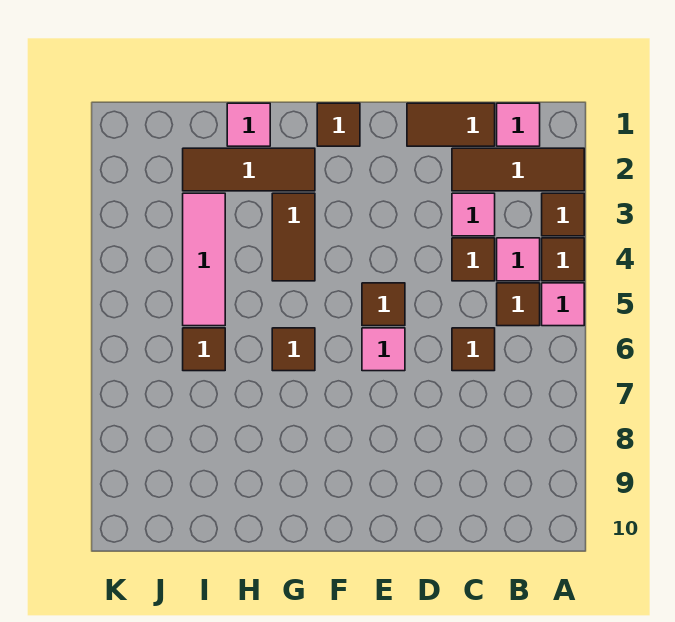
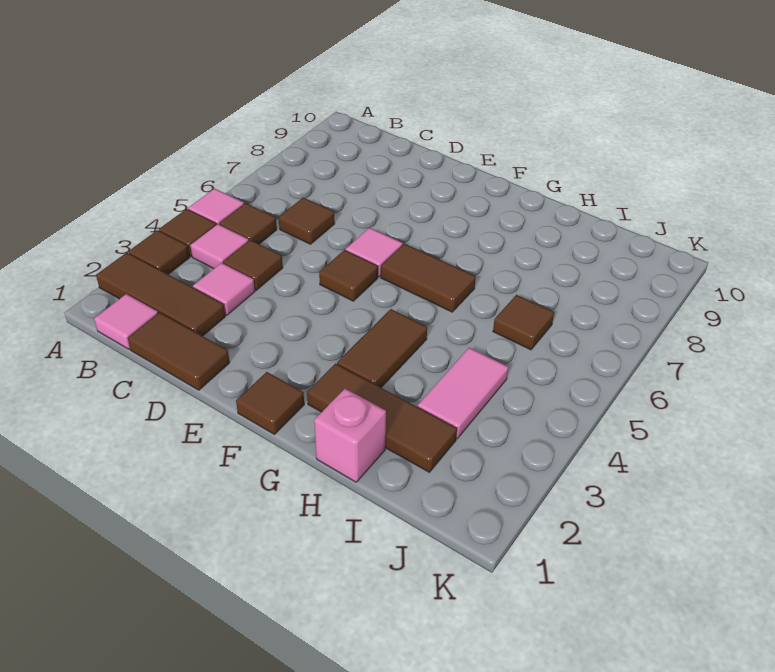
brown tile G6 level 1 -> brown tile F6:G6 level 1
pink tile H1 level 1 -> pink brick H1 level 1
pink tile I3:I5 level 1 -> pink tile I3:I4 level 1

